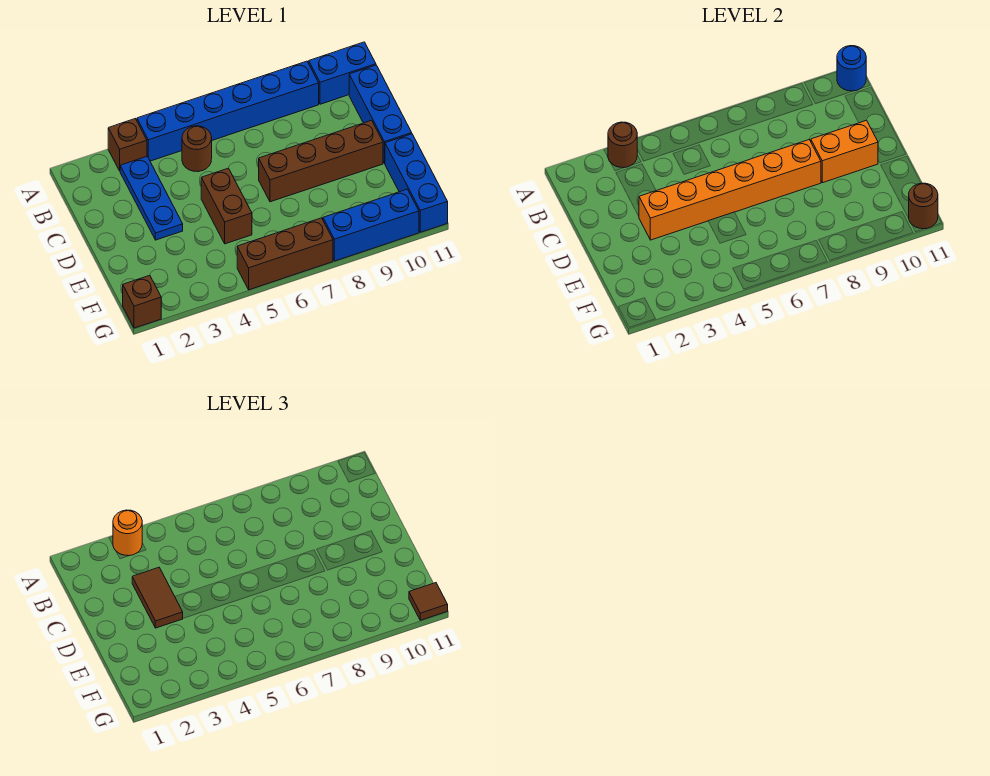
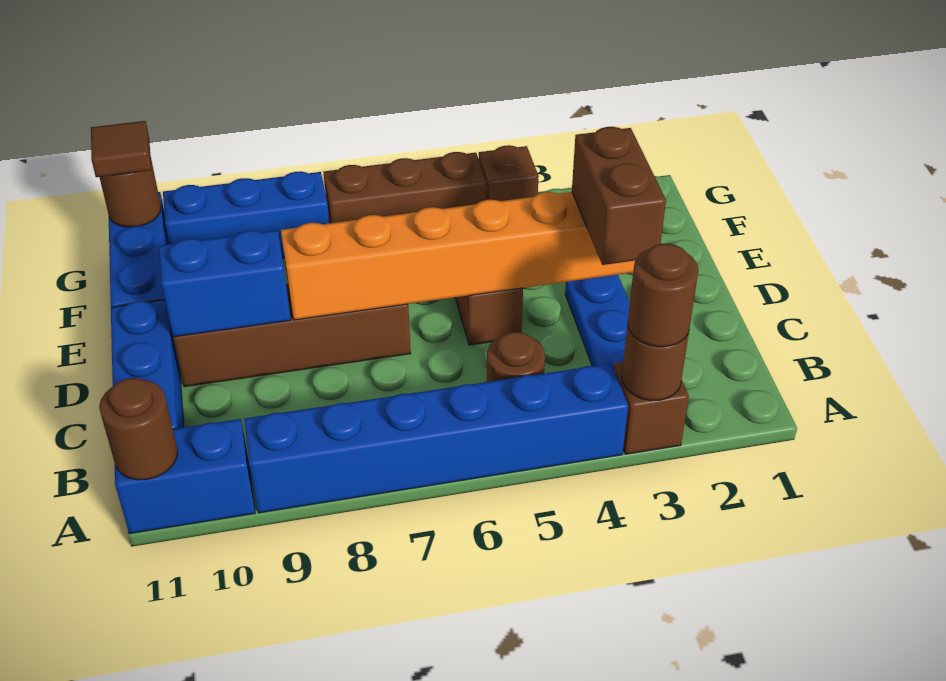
orange round brick A3 level 3 -> brown round brick A3 level 3
blue round brick A11 level 2 -> brown round brick A11 level 2
brown tile C3:D3 level 3 -> brown brick C3:D3 level 3
orange brick D9:D10 level 2 -> blue brick D9:D10 level 2
brown brick G1 level 1 -> brown brick G4 level 1

